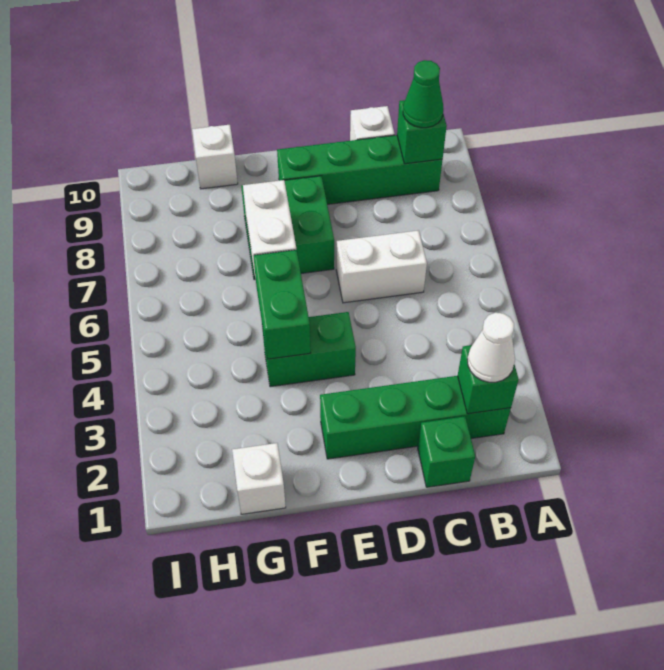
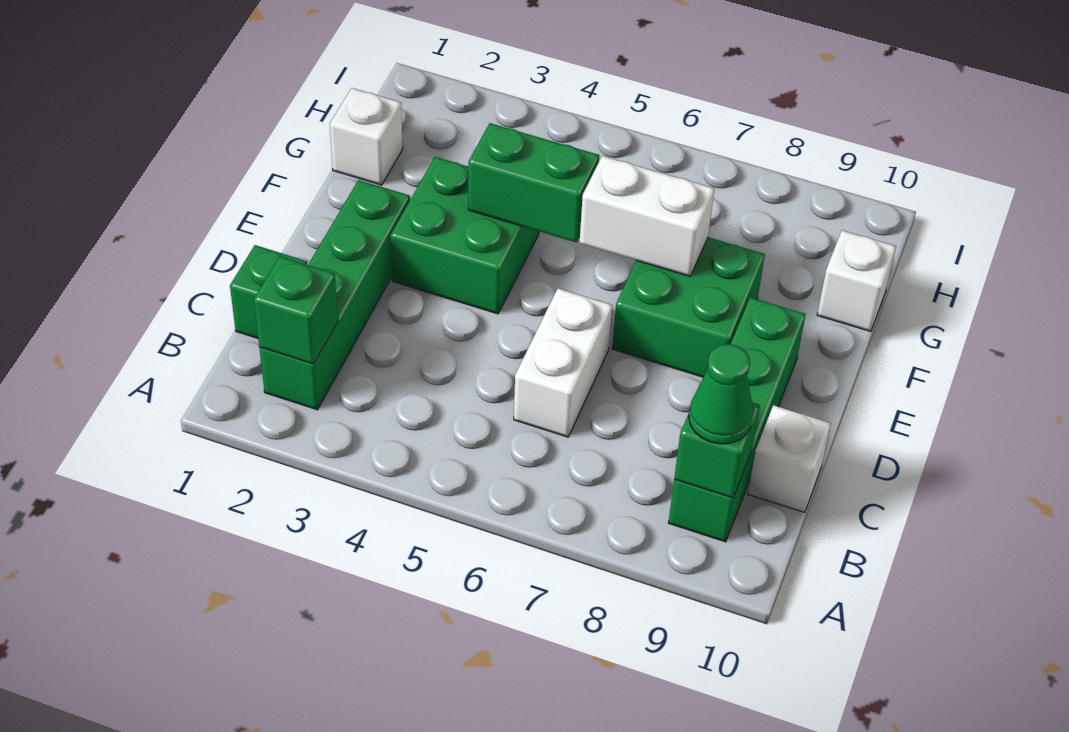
white cone B2 level 3 -> none
green brick E4:F4 level 1 -> green brick E3:F4 level 1

